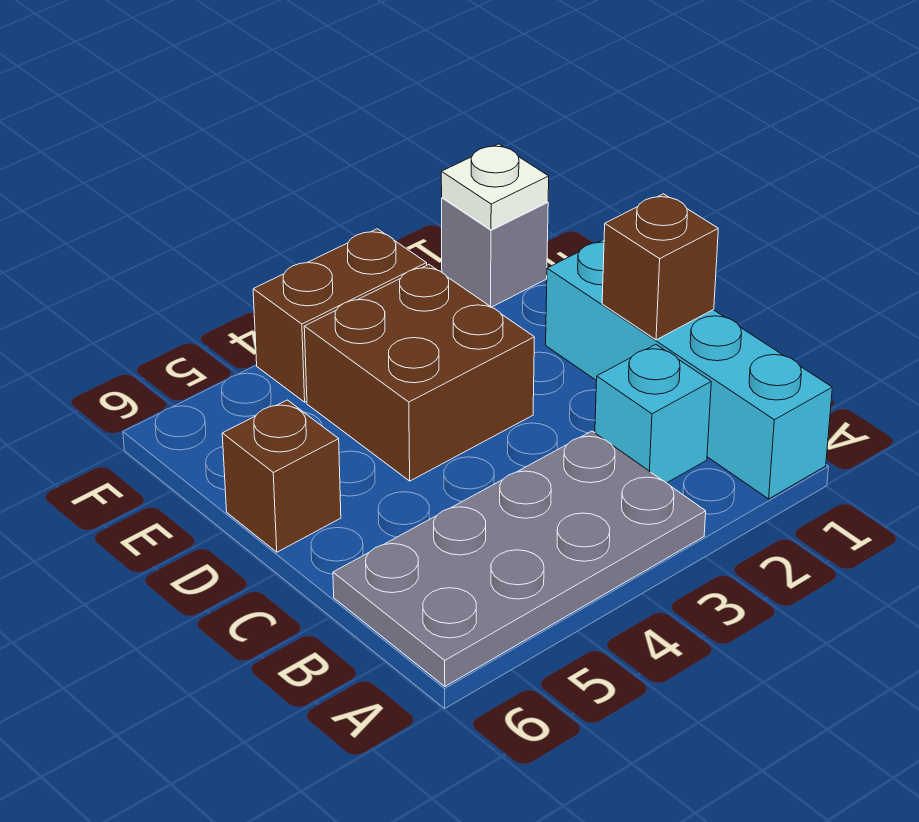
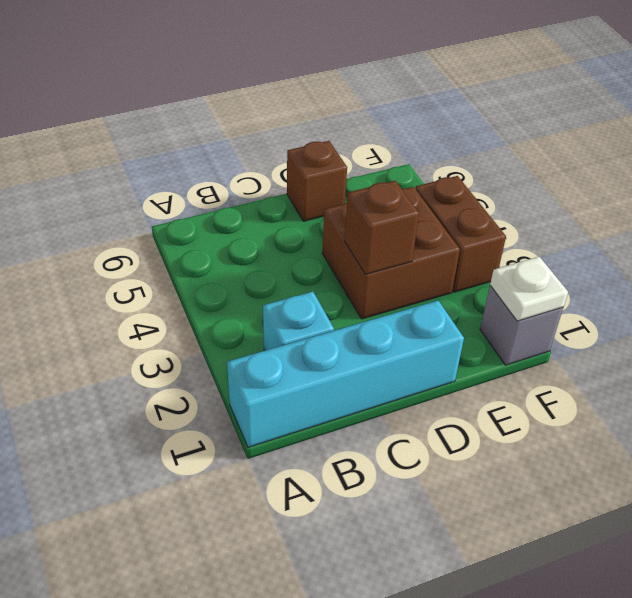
grey plate A3:B6 level 1 -> none
brown brick C1 level 2 -> brown brick D3 level 2

